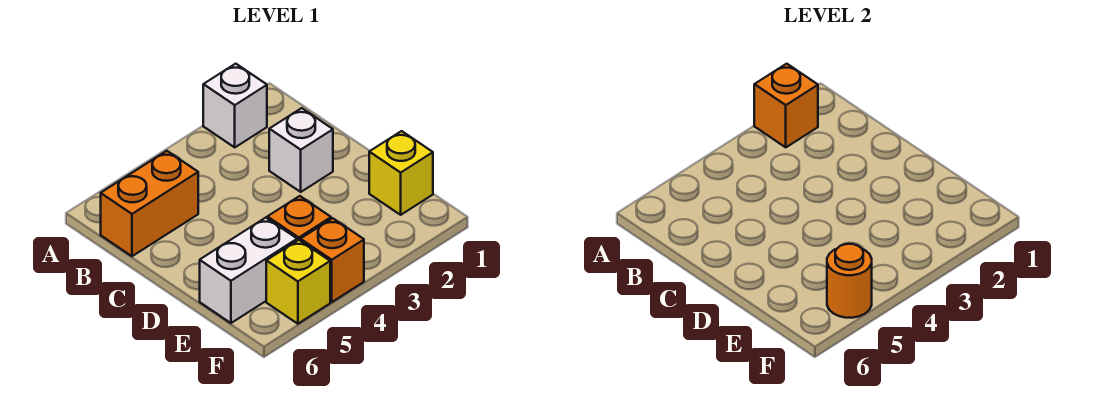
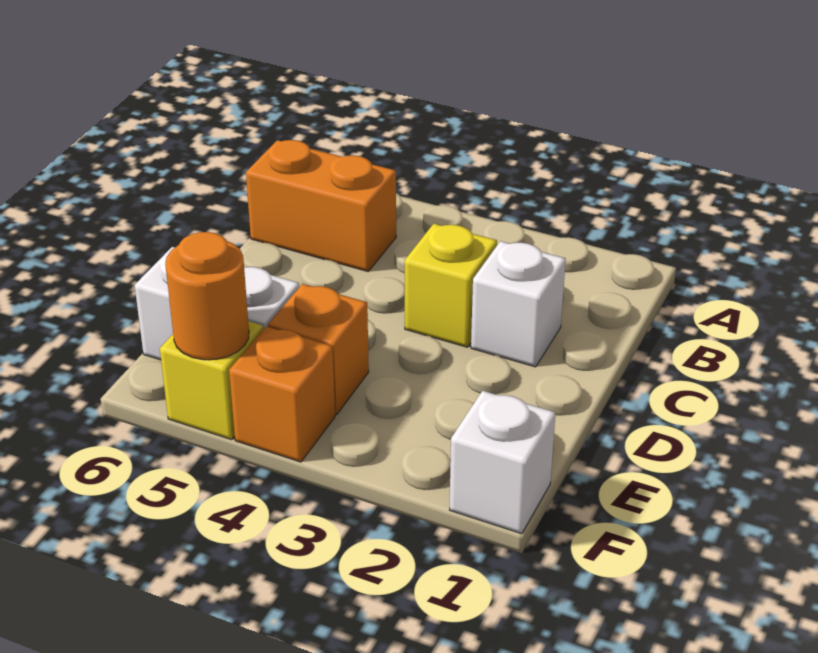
white brick A2 level 1 -> white brick F1 level 1
orange brick A2 level 2 -> none
yellow brick E1 level 1 -> yellow brick C3 level 1

